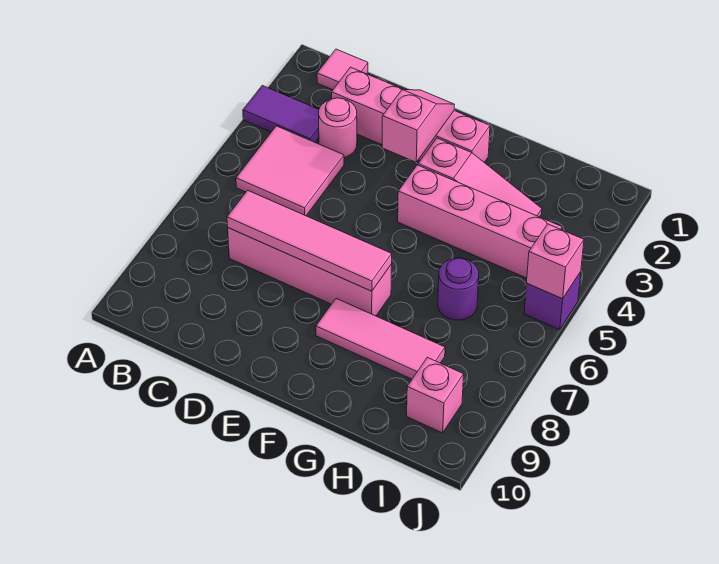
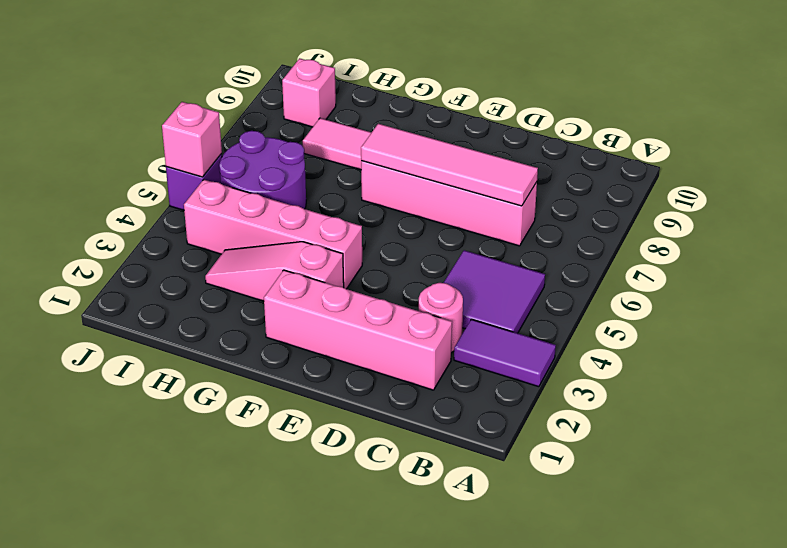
pink tile B1 level 1 -> none
pink tile B4:C5 level 1 -> purple tile B4:C5 level 1
pink slope E2:E3 level 2 top 3 -> none
purple round brick H6 level 1 -> purple round brick H5:I6 level 1

